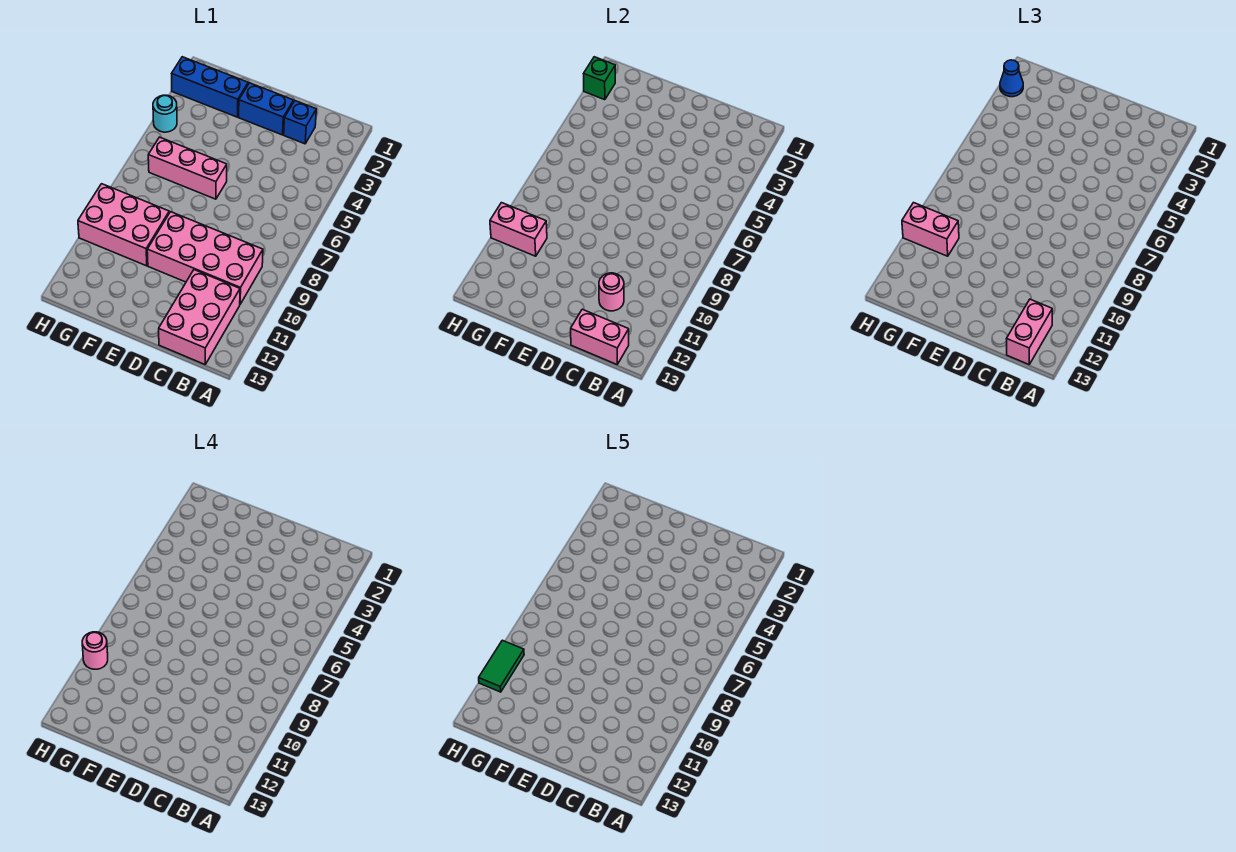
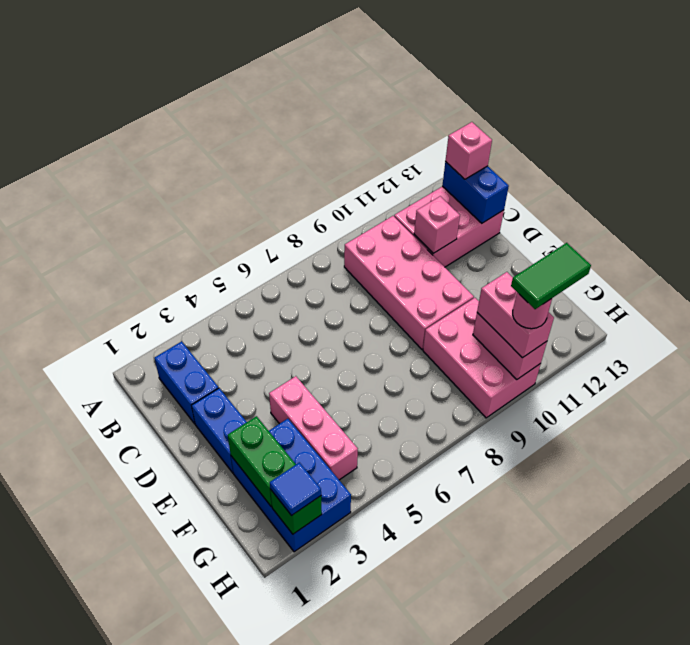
pink brick B12:B13 level 3 -> pink brick B13 level 3
pink brick B13:C13 level 2 -> blue brick B13:C13 level 2
blue brick C2 level 1 -> blue brick B2:C2 level 1
pink round brick C11 level 2 -> pink brick C11 level 2
pink brick E6:G6 level 1 -> pink brick E4:G4 level 1
blue brick F2:H2 level 1 -> blue brick F2:H3 level 1
none -> green brick F2:G2 level 2
blue cone H2 level 3 -> blue tile H2 level 3
cyan round brick H4 level 1 -> none

